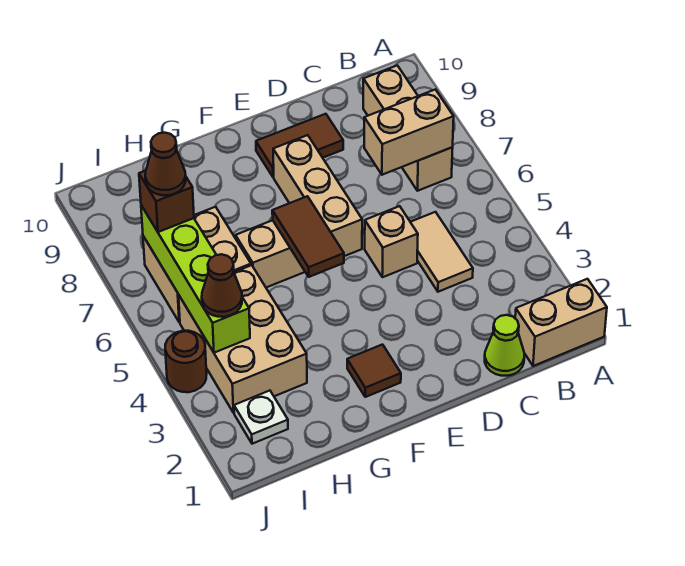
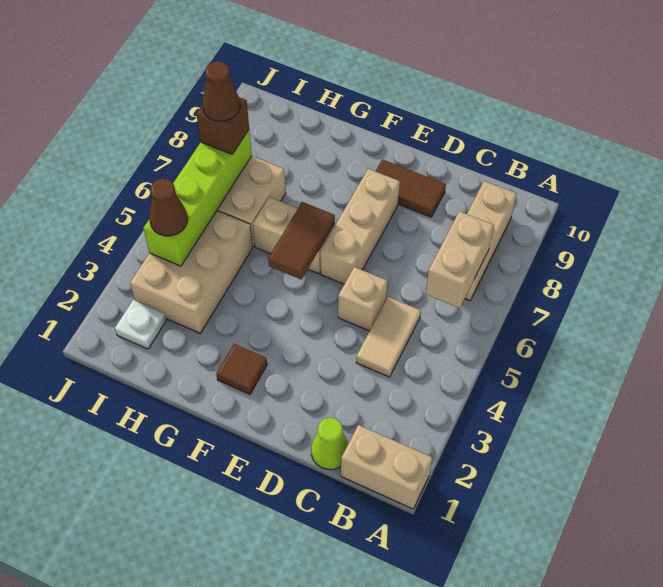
tan brick B7:C7 level 2 -> tan brick B6:B7 level 2
brown round brick J4 level 1 -> none

